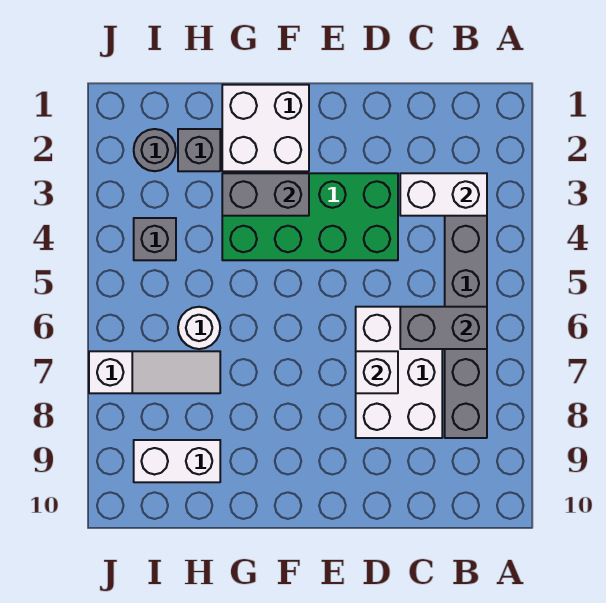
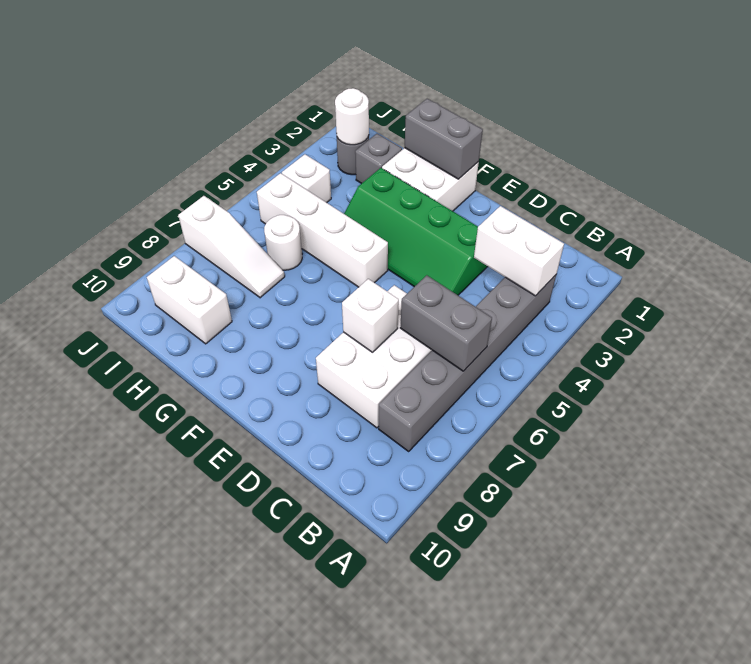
green brick D3:G4 level 1 -> green slope D3:G4 level 1 top 3
grey brick F3:G3 level 2 -> grey brick F1:G1 level 2
none -> white brick F5:I5 level 1
none -> white round brick I2 level 2
grey brick I4 level 1 -> white brick I4 level 1

